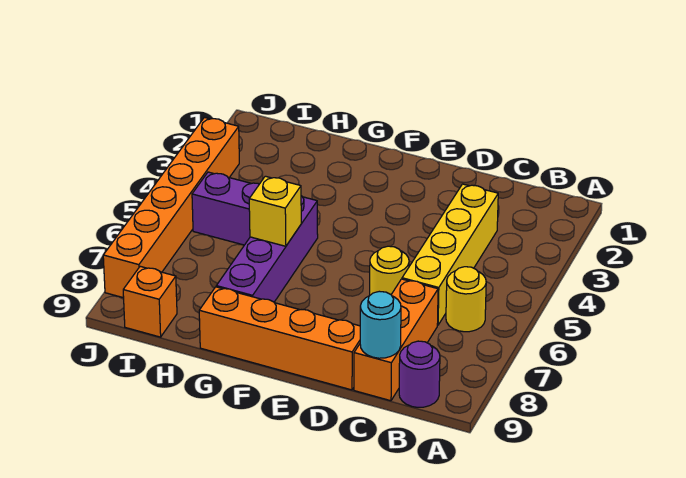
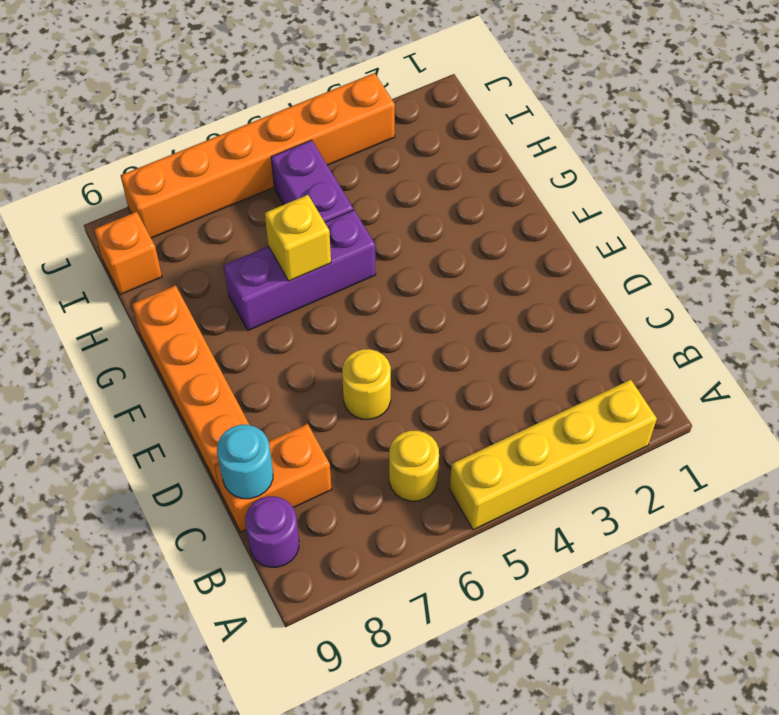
yellow brick C3:C6 level 1 -> yellow brick A2:A5 level 1
orange brick C7:C9 level 1 -> orange brick C8:C9 level 1
purple brick G5:G8 level 1 -> purple brick G5:G7 level 1

